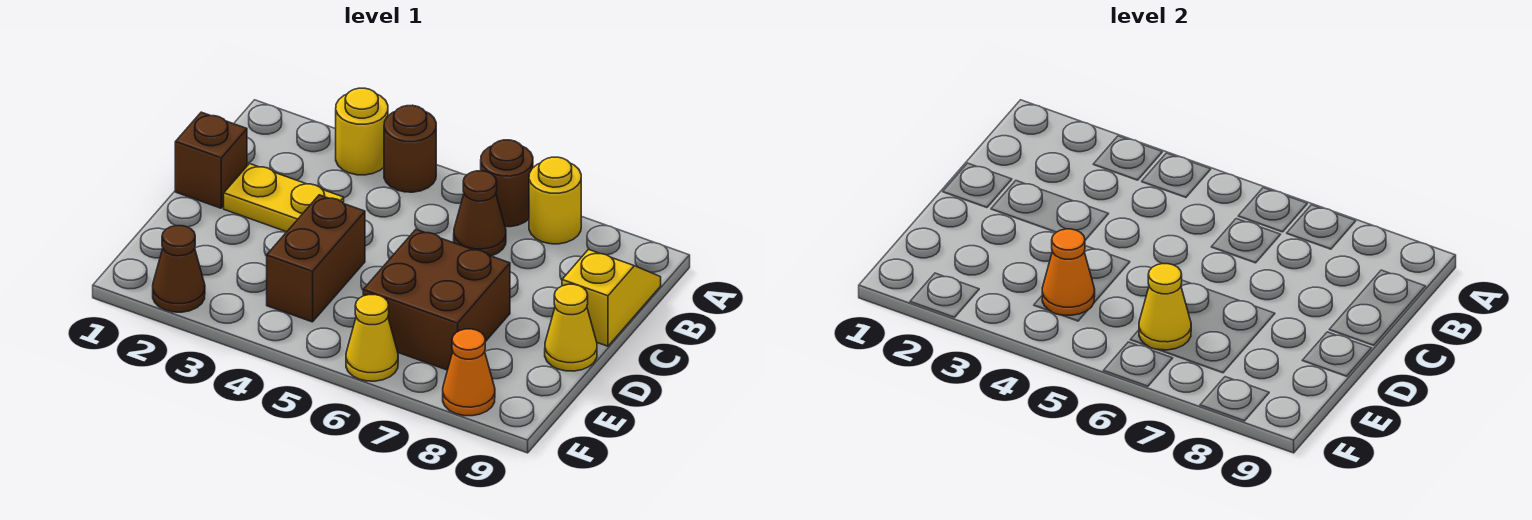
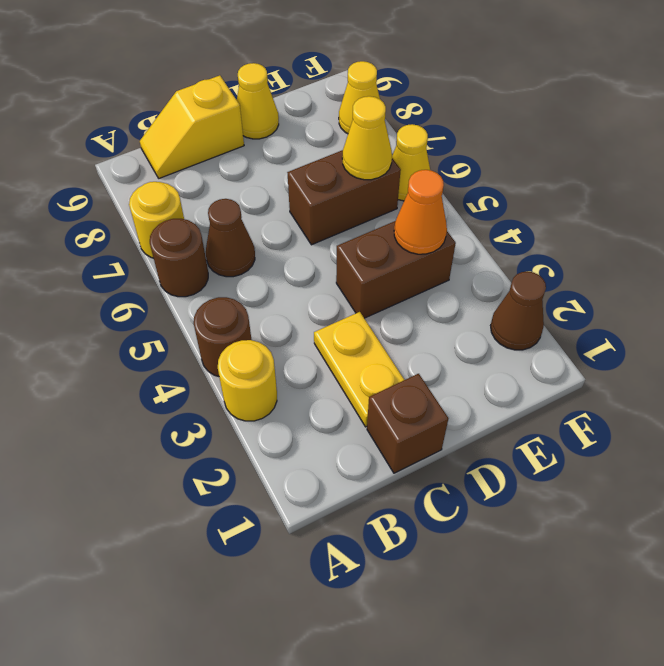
brown brick D6:E7 level 1 -> brown brick D6:E6 level 1
orange cone F8 level 1 -> yellow cone F8 level 1

